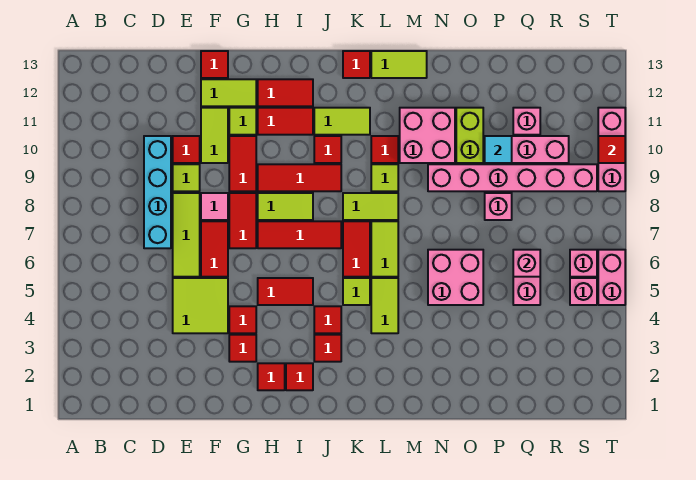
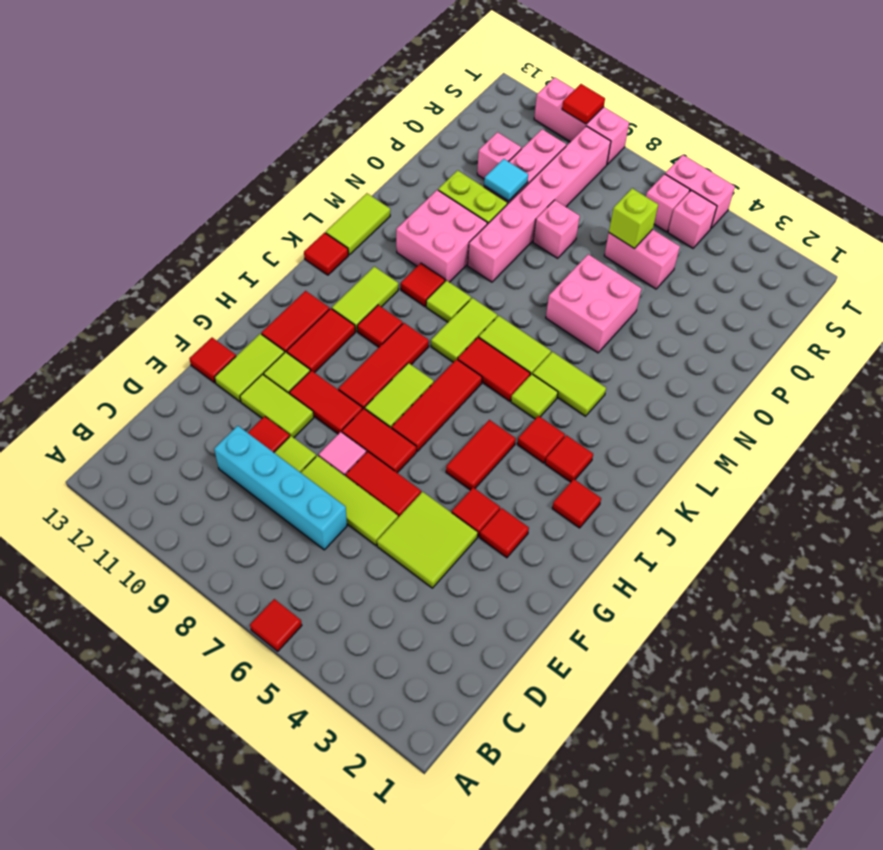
red tile H2 level 1 -> red tile A6 level 1
pink brick Q6 level 2 -> lime brick Q6 level 2

